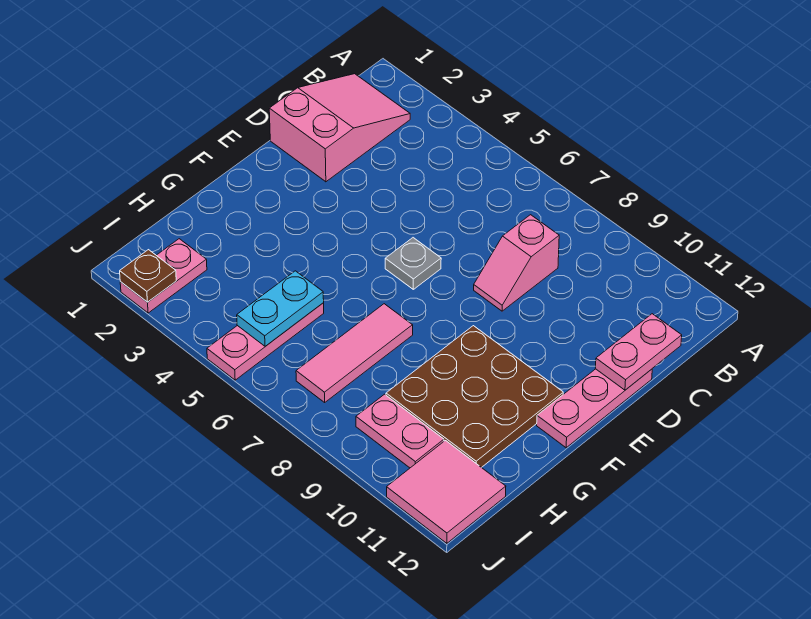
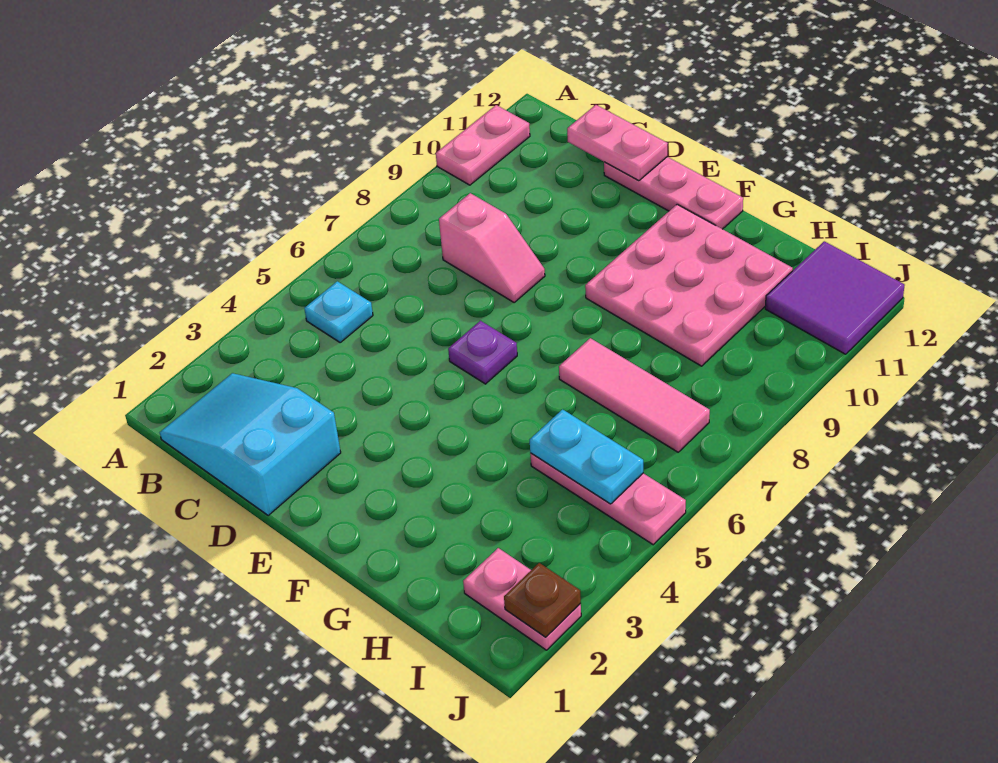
pink slope B1:D2 level 1 top D -> cyan slope B1:D2 level 1 top D
none -> cyan plate B5 level 1
grey plate E6 level 1 -> purple plate E6 level 1
brown plate F9:H11 level 1 -> pink plate F9:H11 level 1
pink plate I9:I10 level 1 -> pink plate A10:A11 level 1
pink tile I11:J12 level 1 -> purple tile I11:J12 level 1

